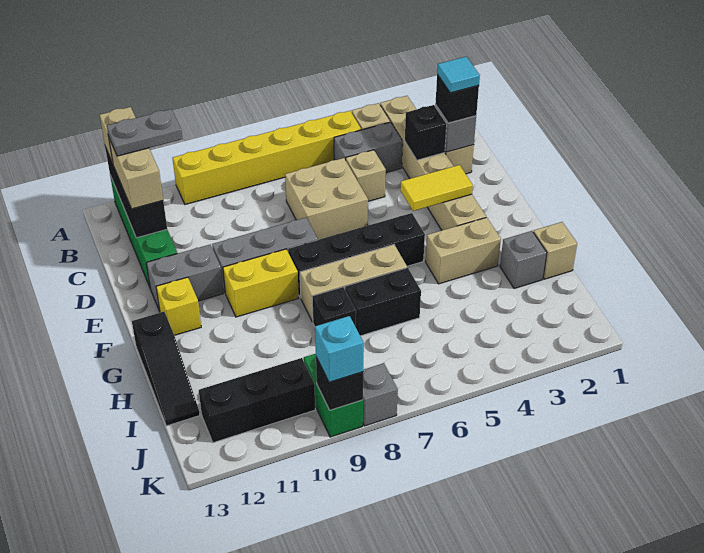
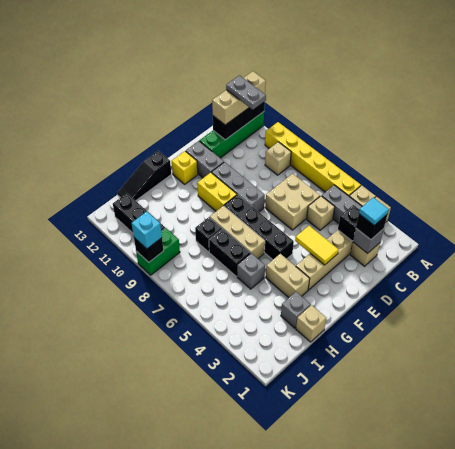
none -> tan brick B9 level 1
grey brick K8 level 1 -> grey brick H5 level 1

